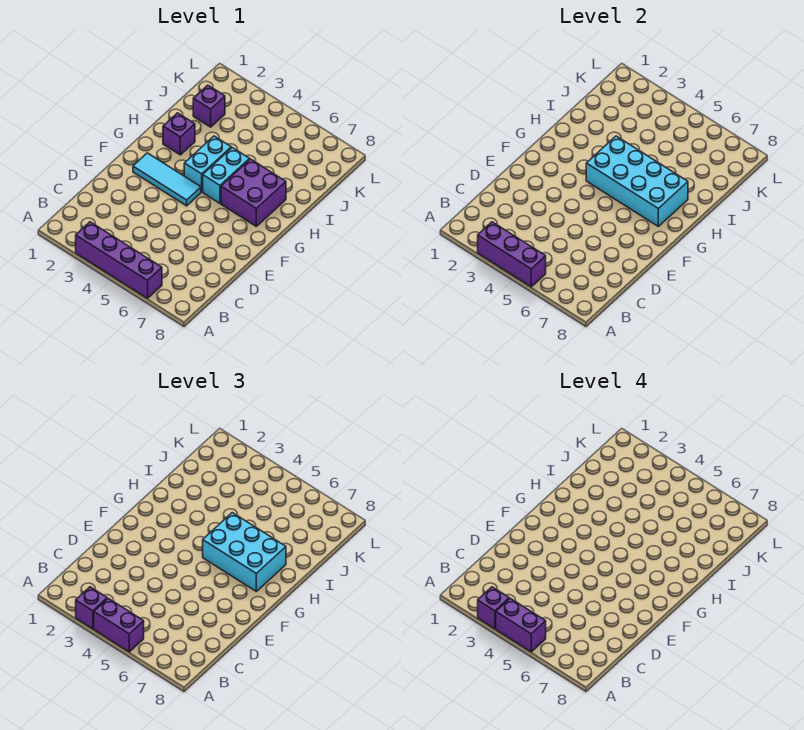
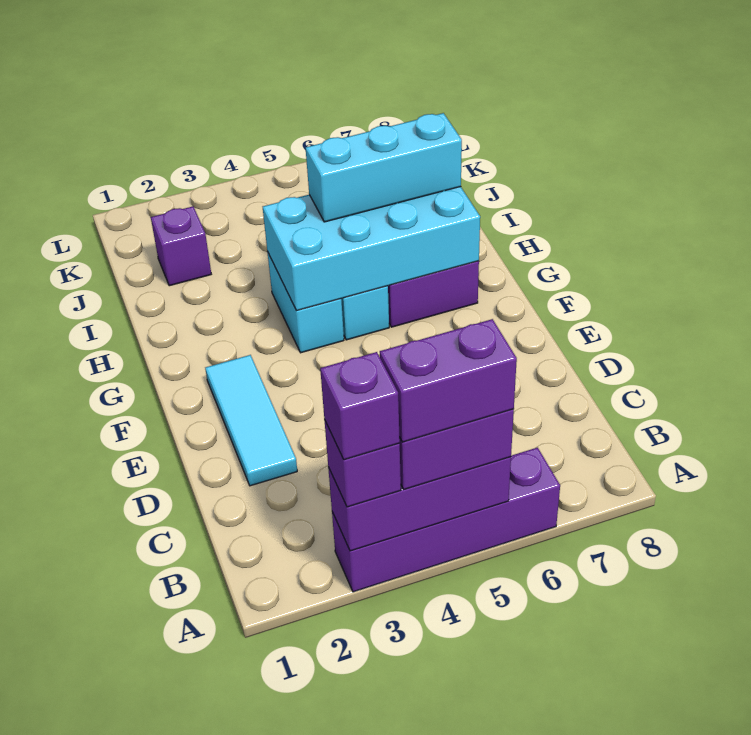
cyan tile F2:F4 level 1 -> cyan tile D2:F2 level 1
cyan brick G5:H7 level 3 -> cyan brick H5:H7 level 3
purple brick H2 level 1 -> none

